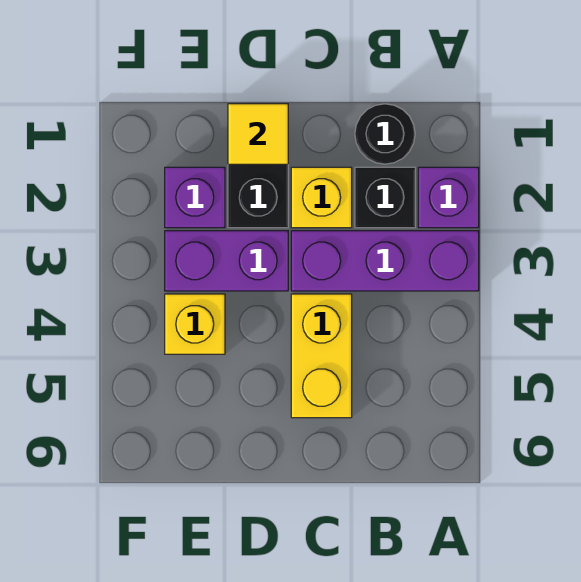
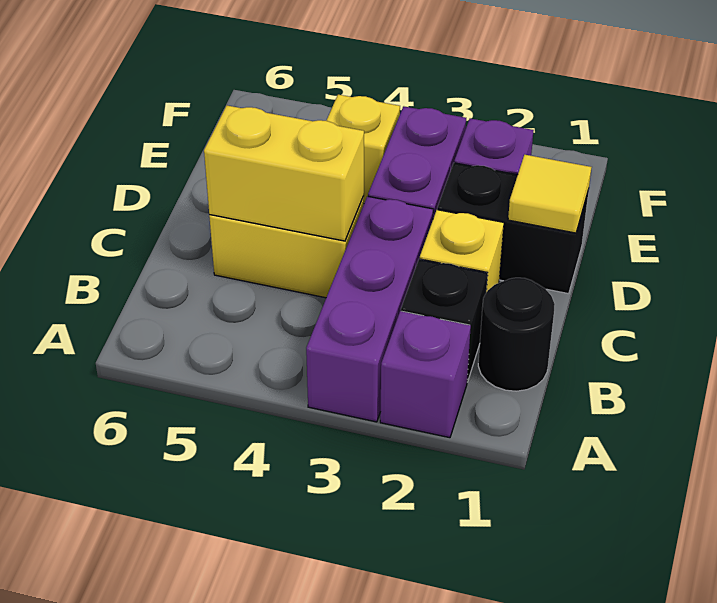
none -> yellow brick C4:C5 level 2

